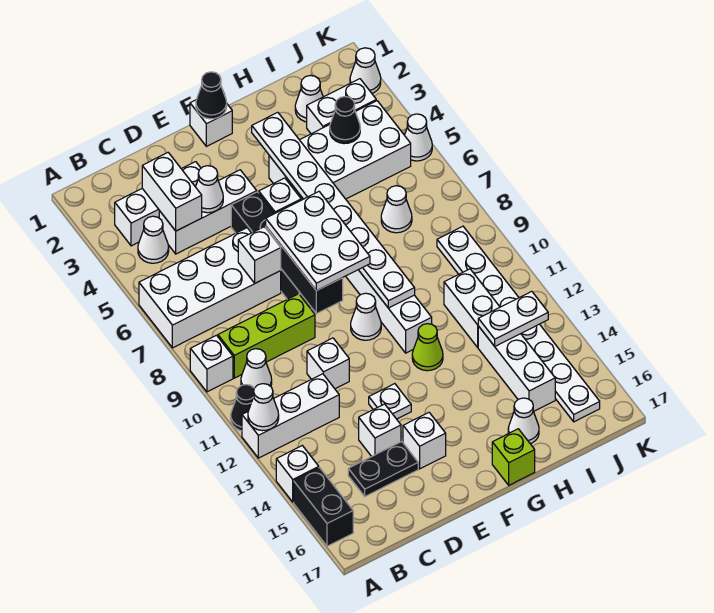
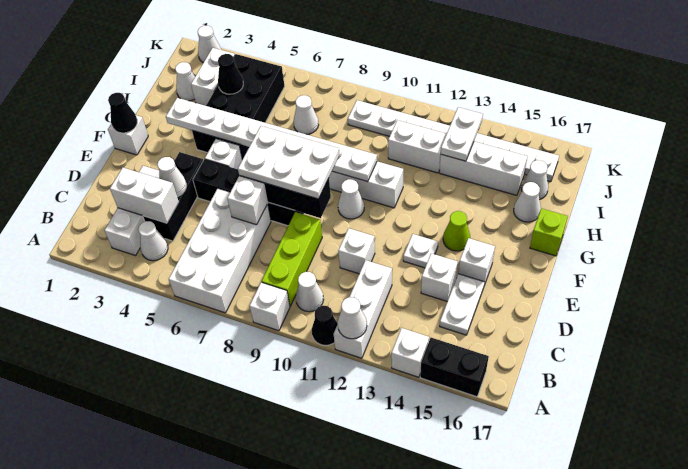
white brick C4:E4 level 1 -> black brick C4:E4 level 1
black plate C15:D15 level 1 -> white plate C15:D15 level 1
white brick G4:J5 level 1 -> black brick G4:J5 level 1
lime cone G12 level 1 -> lime cone F14 level 1
white cone K5 level 1 -> white cone I16 level 1

